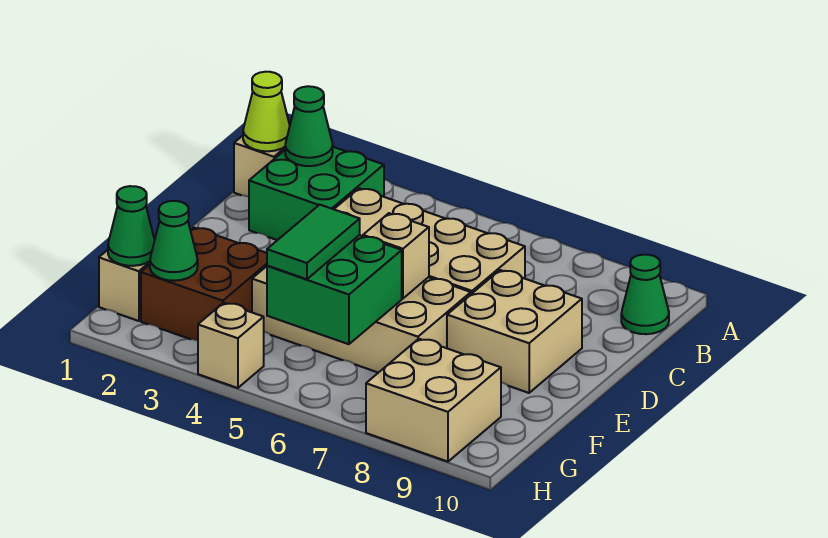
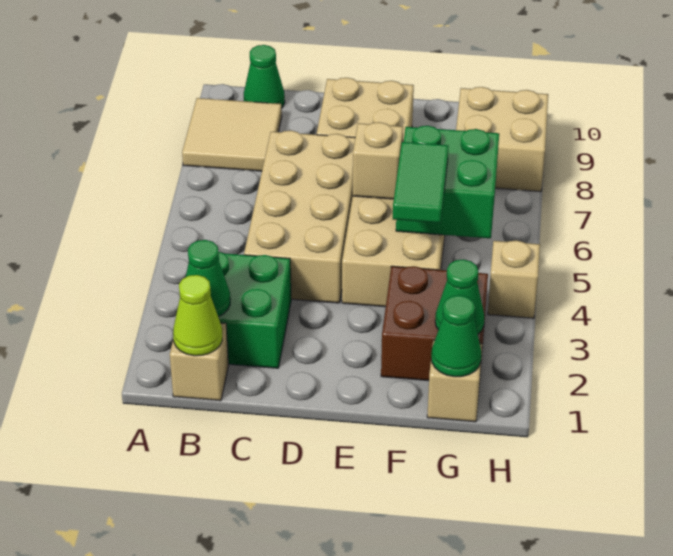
none -> tan tile A8:B9 level 1
green tile F5:G5 level 3 -> green tile F4:F5 level 3

